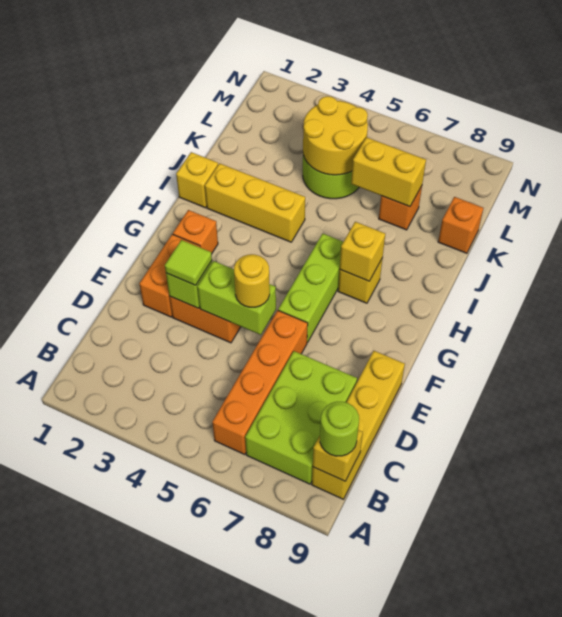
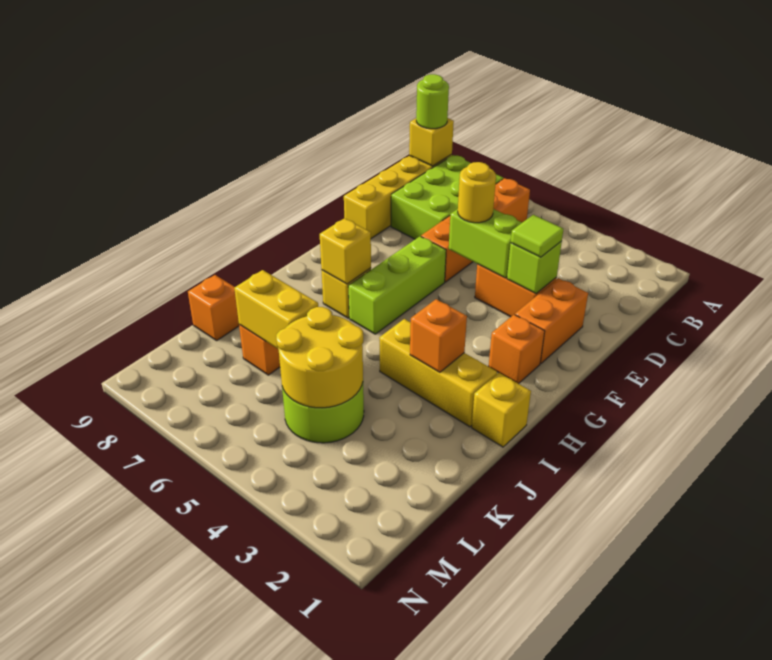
none -> orange brick I3 level 2

